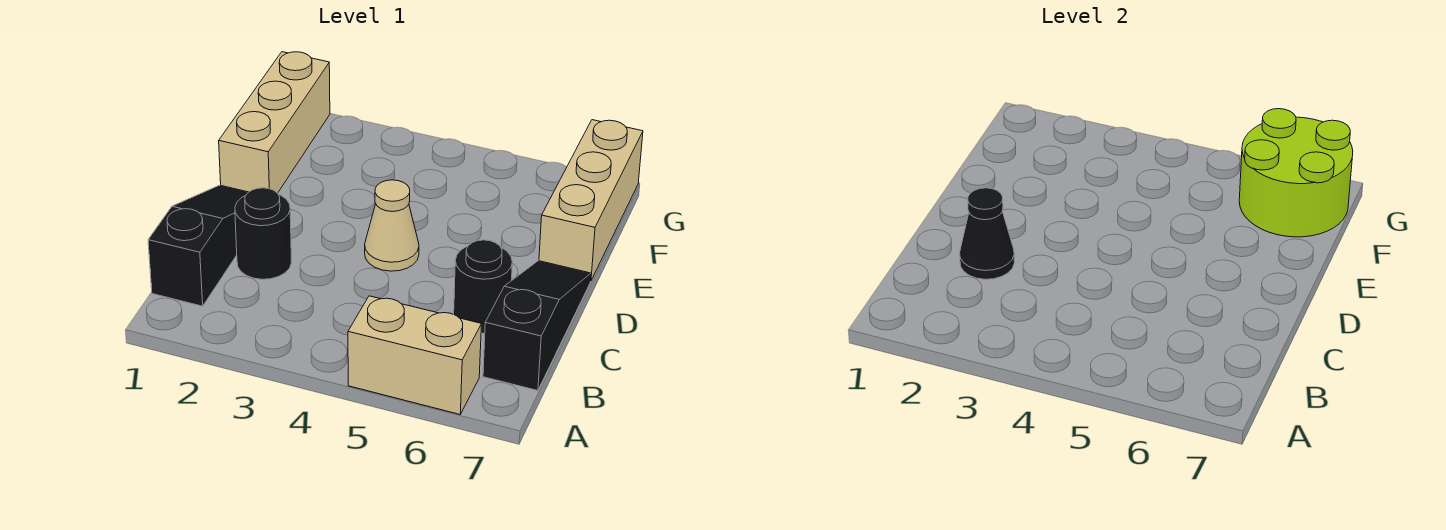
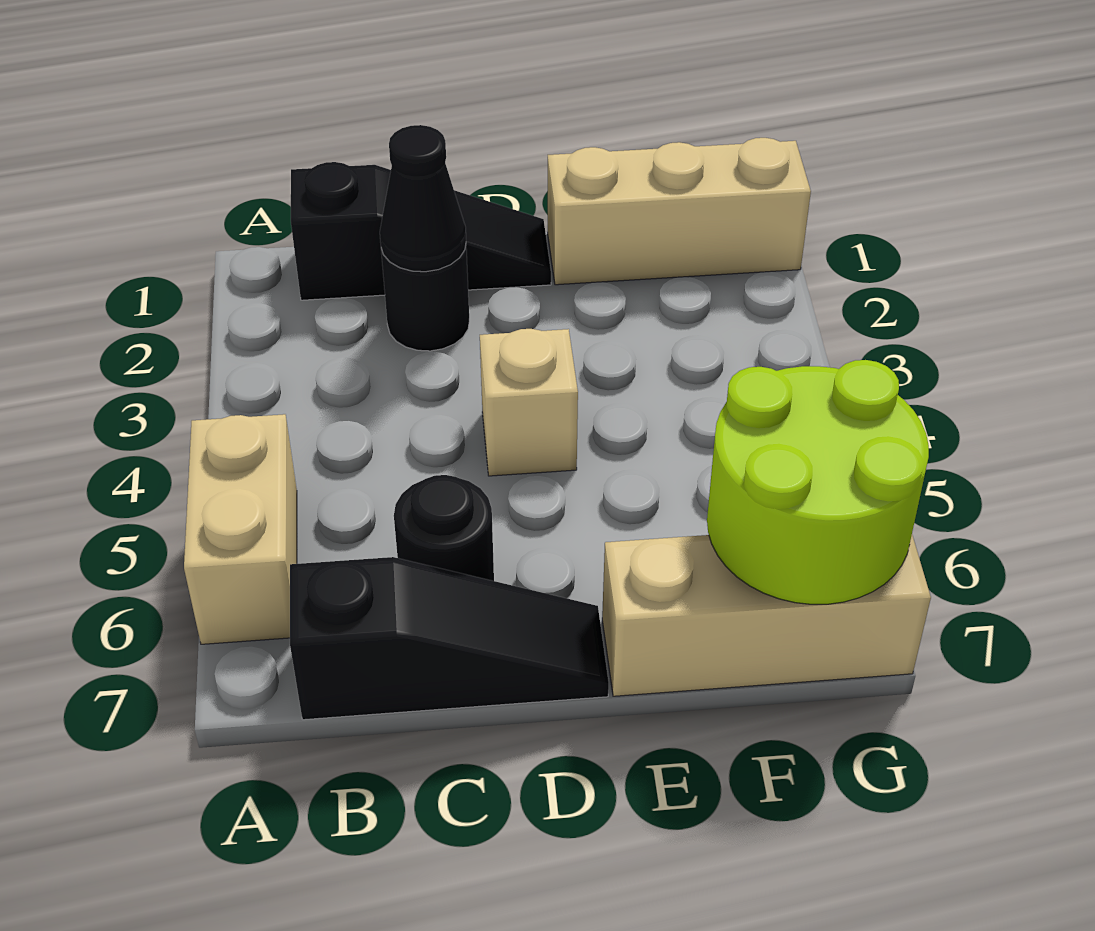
tan cone D4 level 1 -> tan brick D4 level 1

